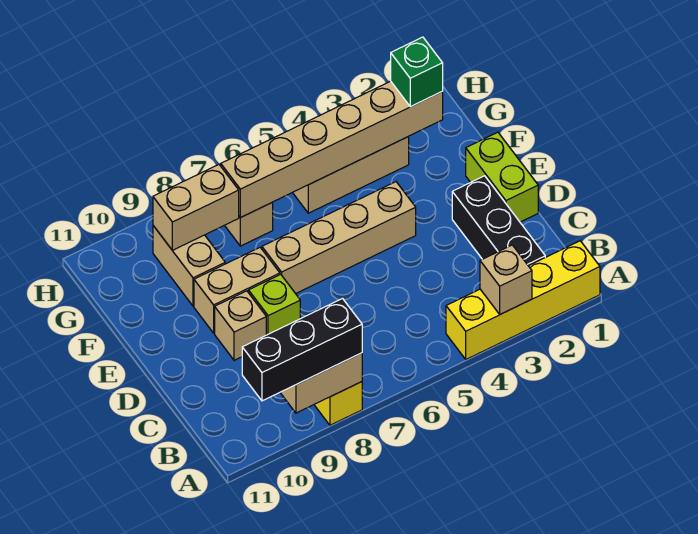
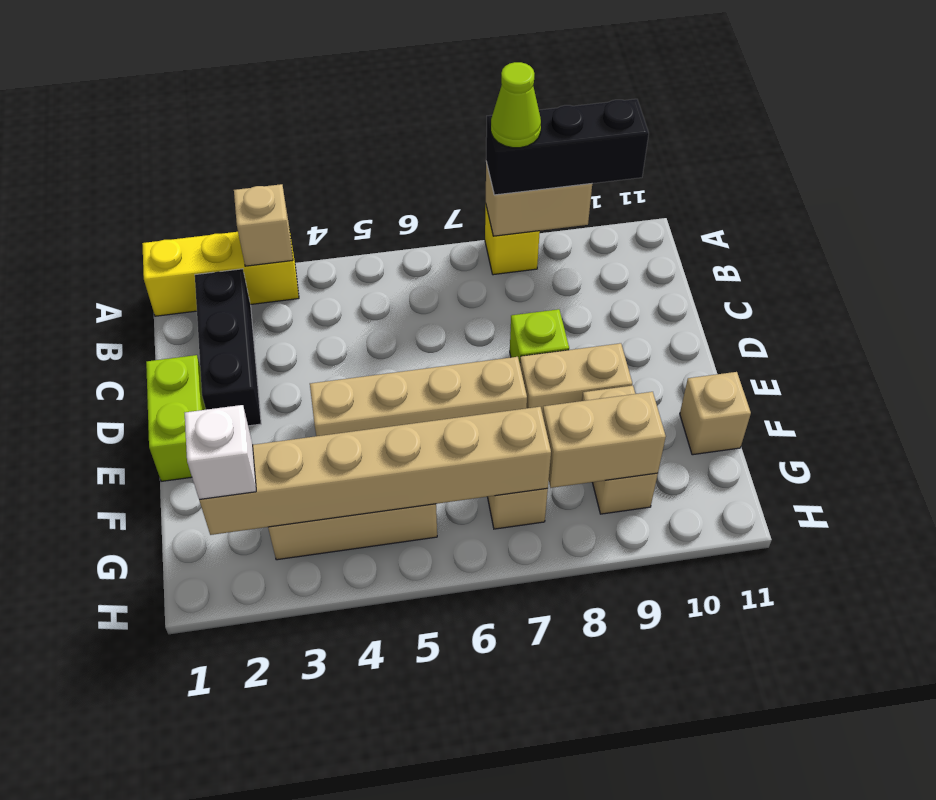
yellow brick A1:A4 level 1 -> yellow brick A1:A3 level 1
none -> lime cone A8 level 4
tan brick D9 level 1 -> tan brick F11 level 1
green brick G2 level 3 -> white brick G2 level 3

